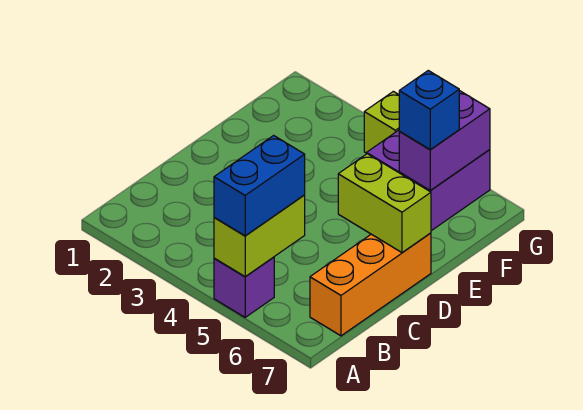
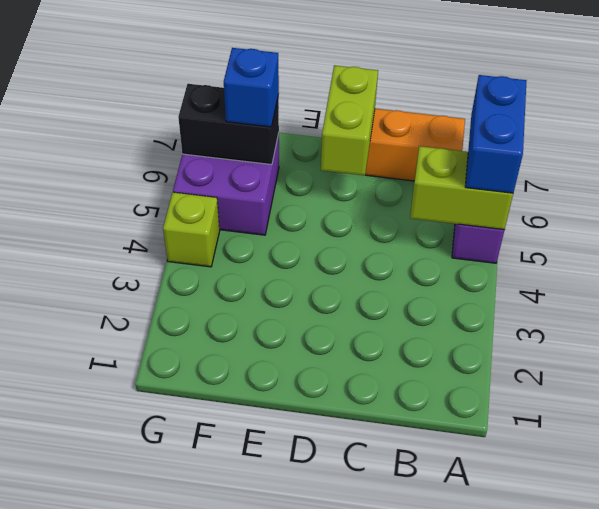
blue brick A5:B5 level 3 -> blue brick A5:A6 level 3
purple brick F6:G6 level 2 -> black brick F6:G6 level 2

